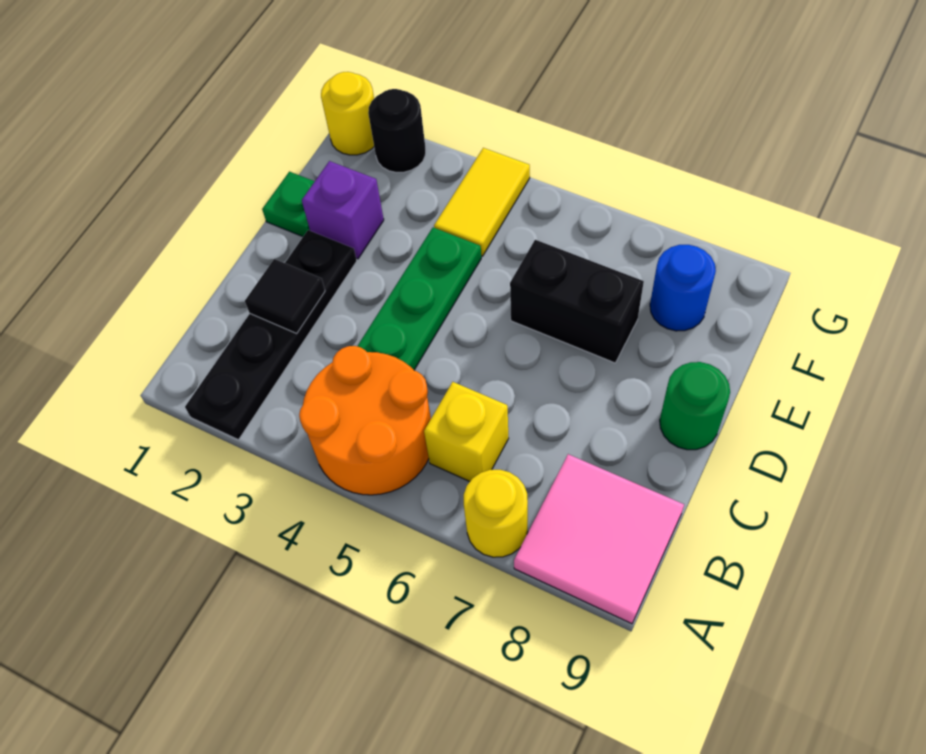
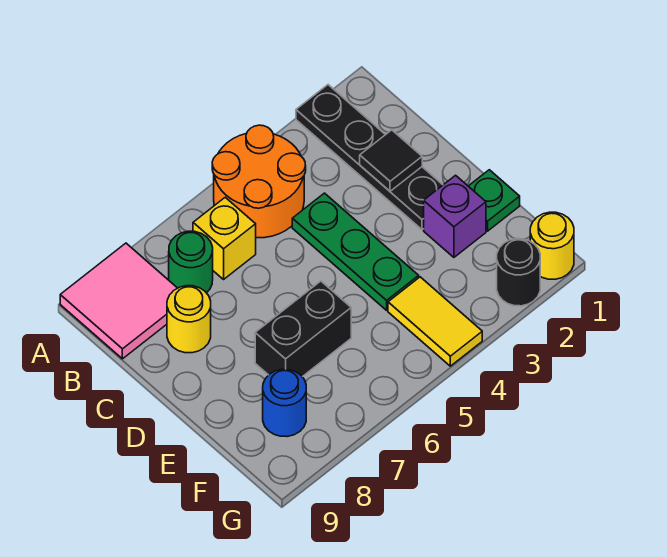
yellow round brick A7 level 1 -> yellow round brick C8 level 1
green round brick D9 level 1 -> green round brick B7 level 1

